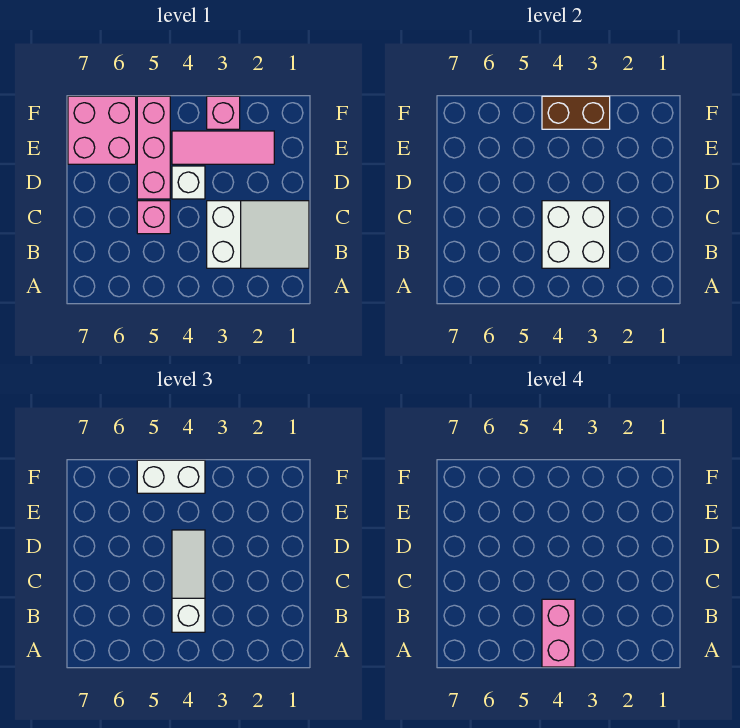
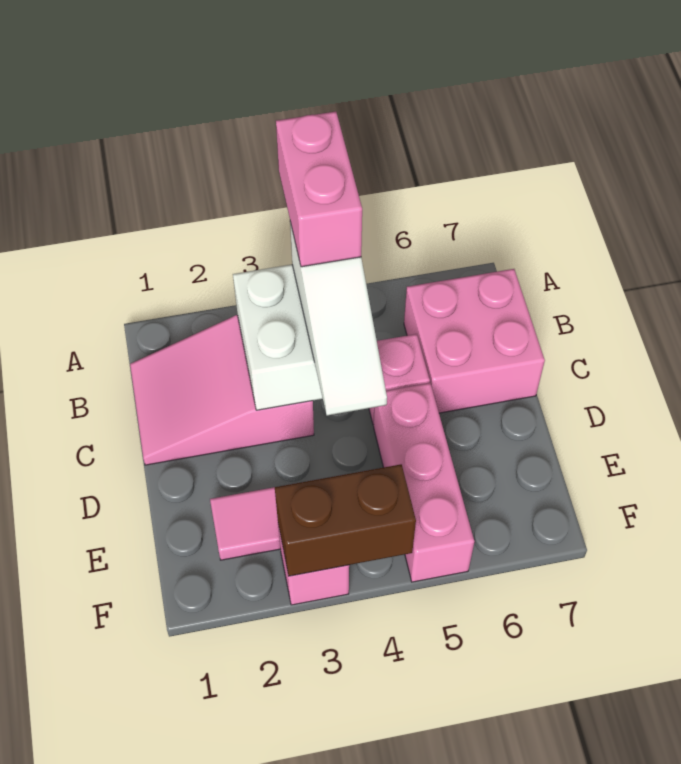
white slope B1:C3 level 1 top 3 -> pink slope B1:C3 level 1 top 3
white brick D4 level 1 -> none
pink brick E6:F7 level 1 -> pink brick B6:C7 level 1
white brick F4:F5 level 3 -> none

